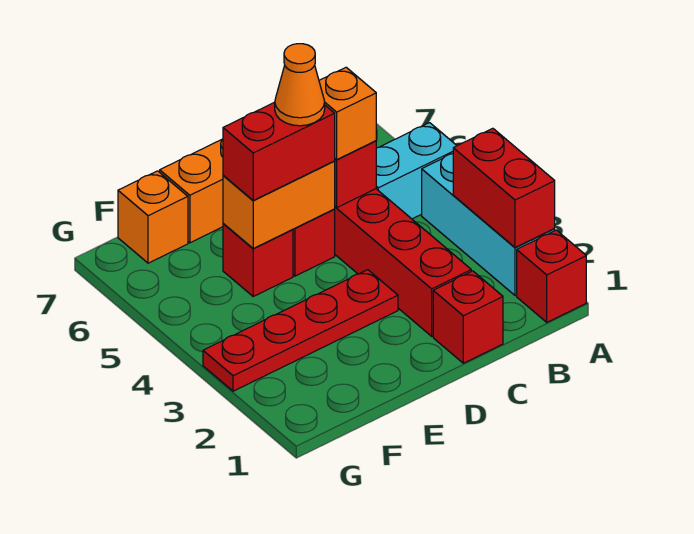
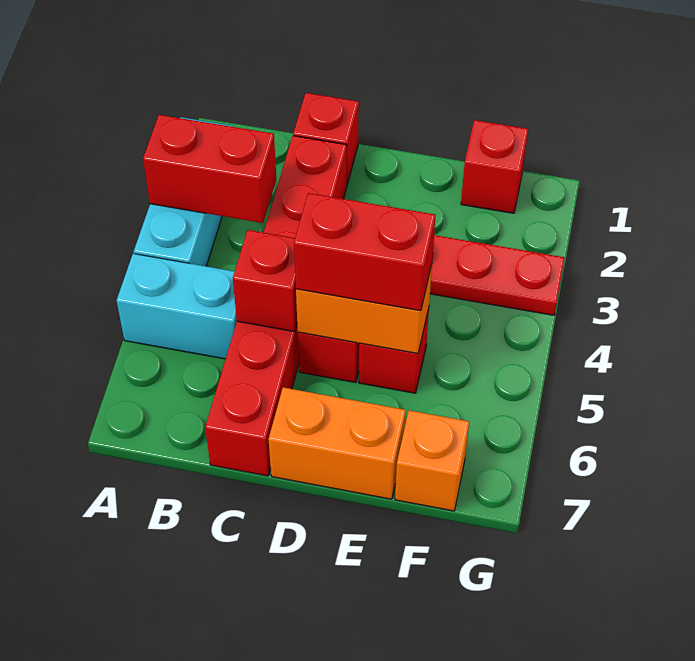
red brick A1 level 1 -> red brick F1 level 1
red brick A2:A3 level 2 -> red brick A3:B3 level 2
orange brick C5 level 3 -> none
orange cone D5 level 4 -> none

